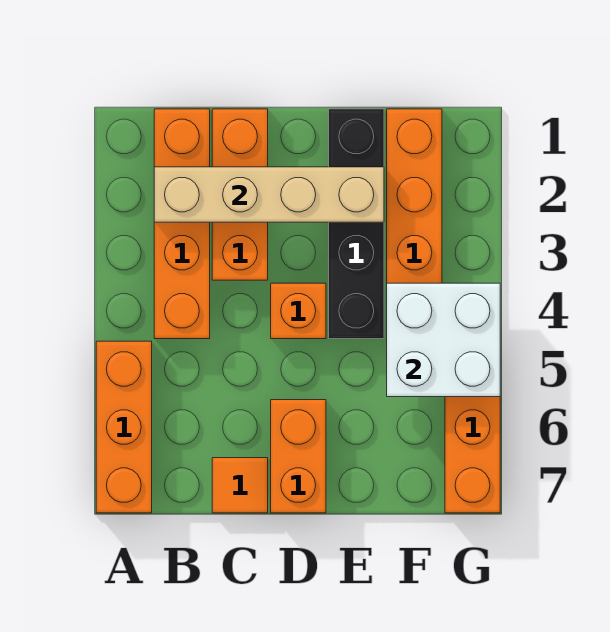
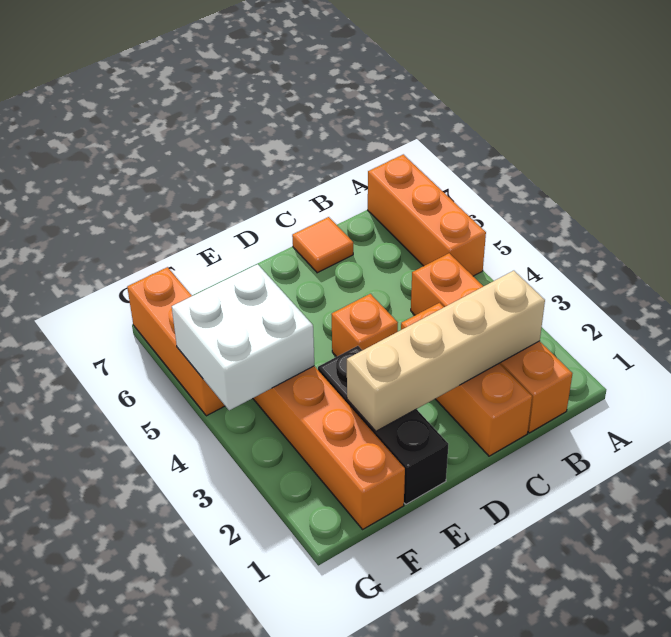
orange brick D6:D7 level 1 -> none
black brick E1:E4 level 1 -> black brick E1:E3 level 1

